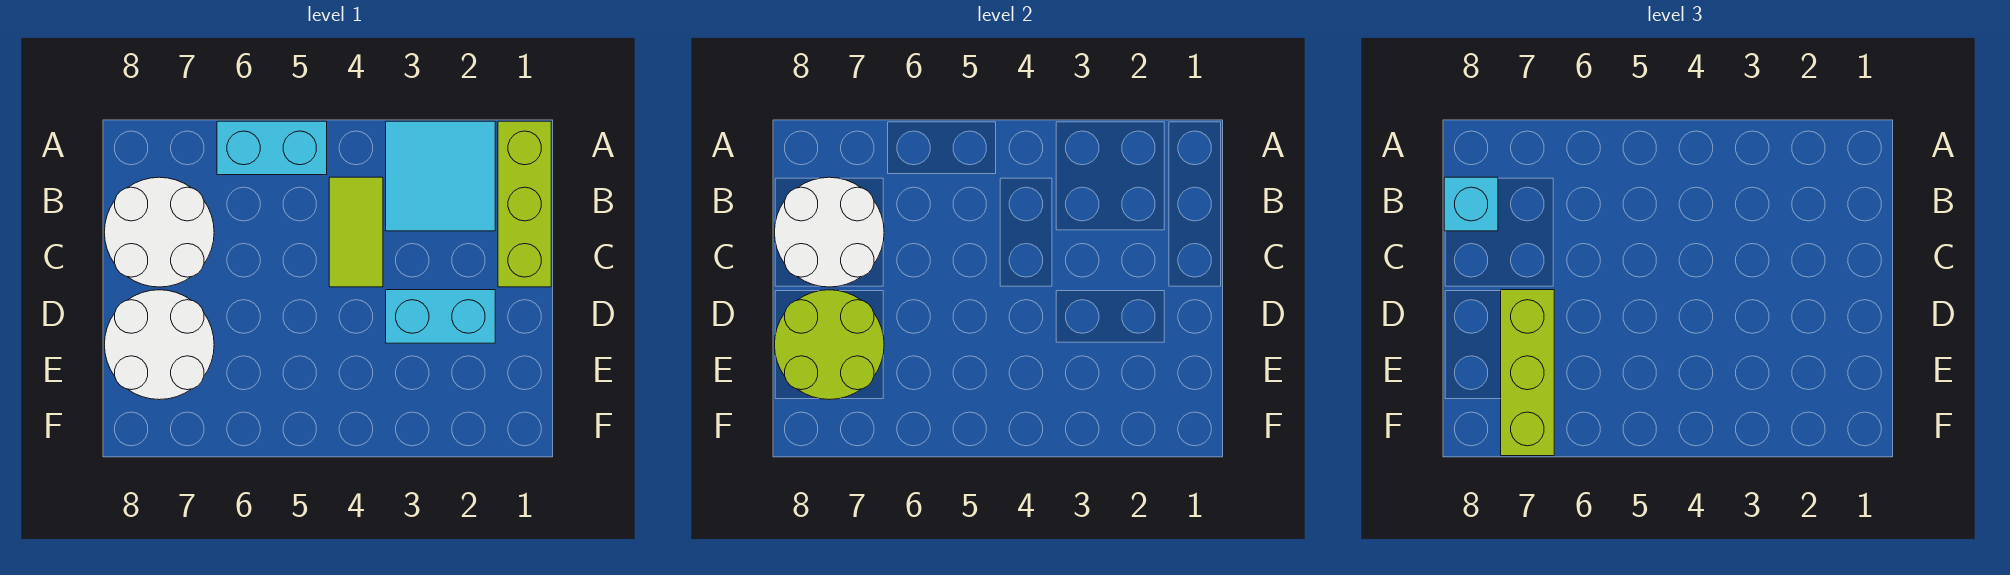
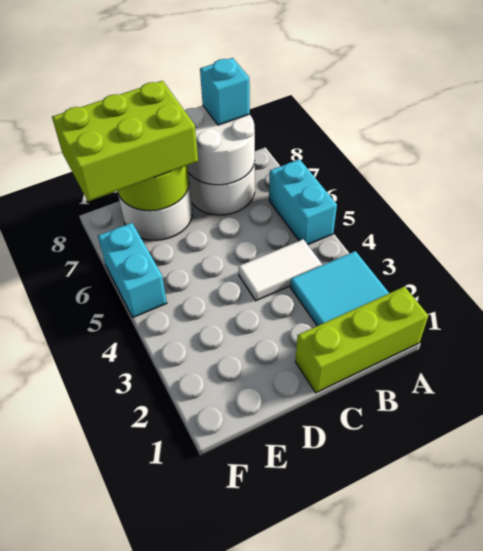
lime tile B4:C4 level 1 -> white tile B4:C4 level 1
cyan brick D2:D3 level 1 -> cyan brick F5:F6 level 1
lime brick D7:F7 level 3 -> lime brick D7:F8 level 3

